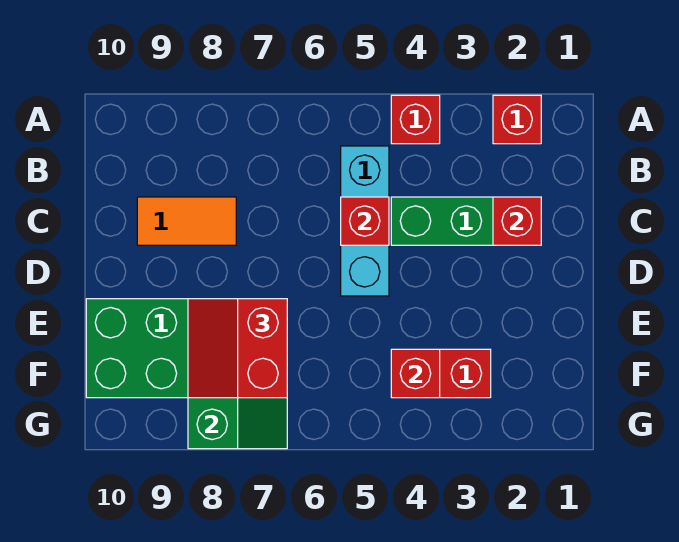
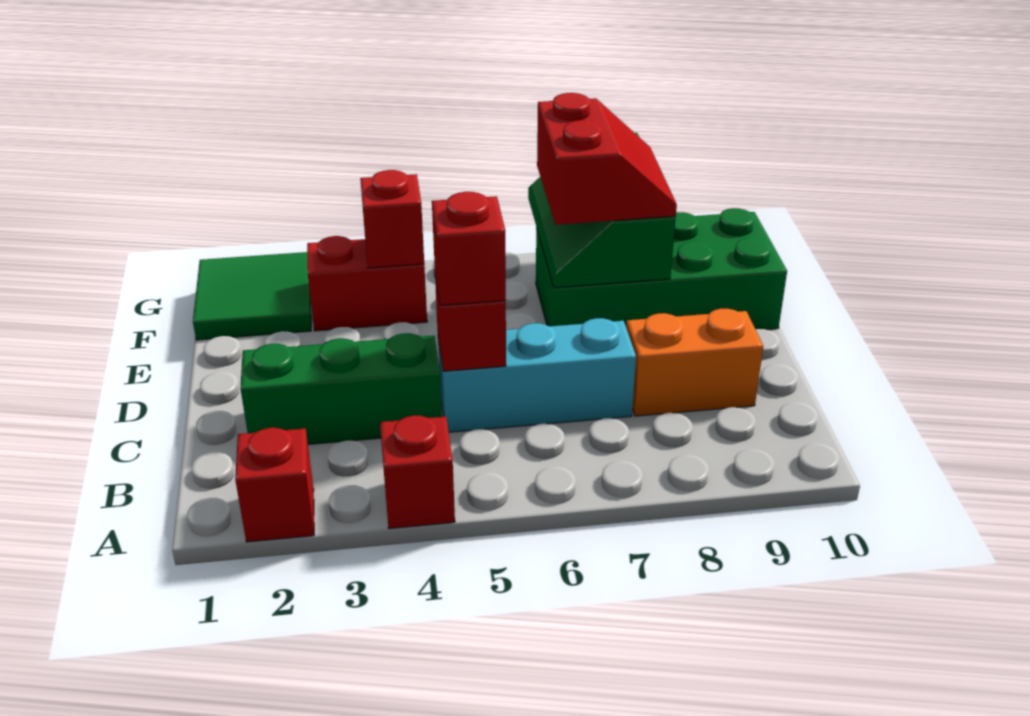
cyan brick B5:D5 level 1 -> cyan brick C5:C7 level 1
red brick C2 level 2 -> red brick C5 level 3
orange tile C8:C9 level 1 -> orange brick C8:C9 level 1
none -> green tile F1:G2 level 1

